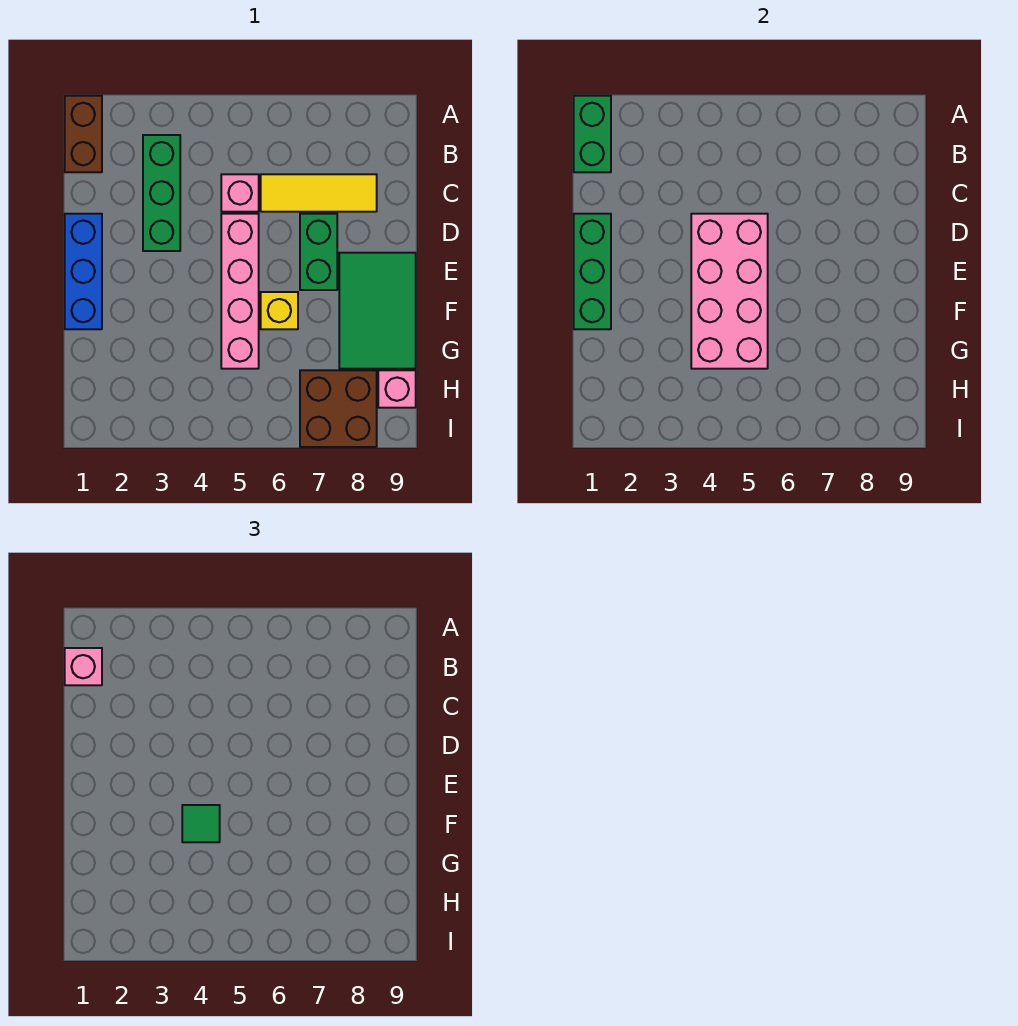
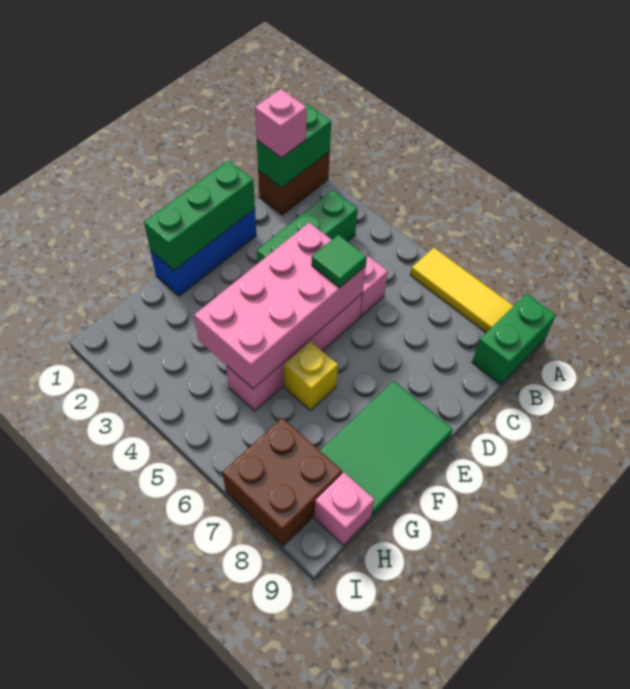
yellow tile C6:C8 level 1 -> yellow tile A6:A8 level 1
green brick D7:E7 level 1 -> green brick A9:B9 level 1
green tile F4 level 3 -> green tile D5 level 3

